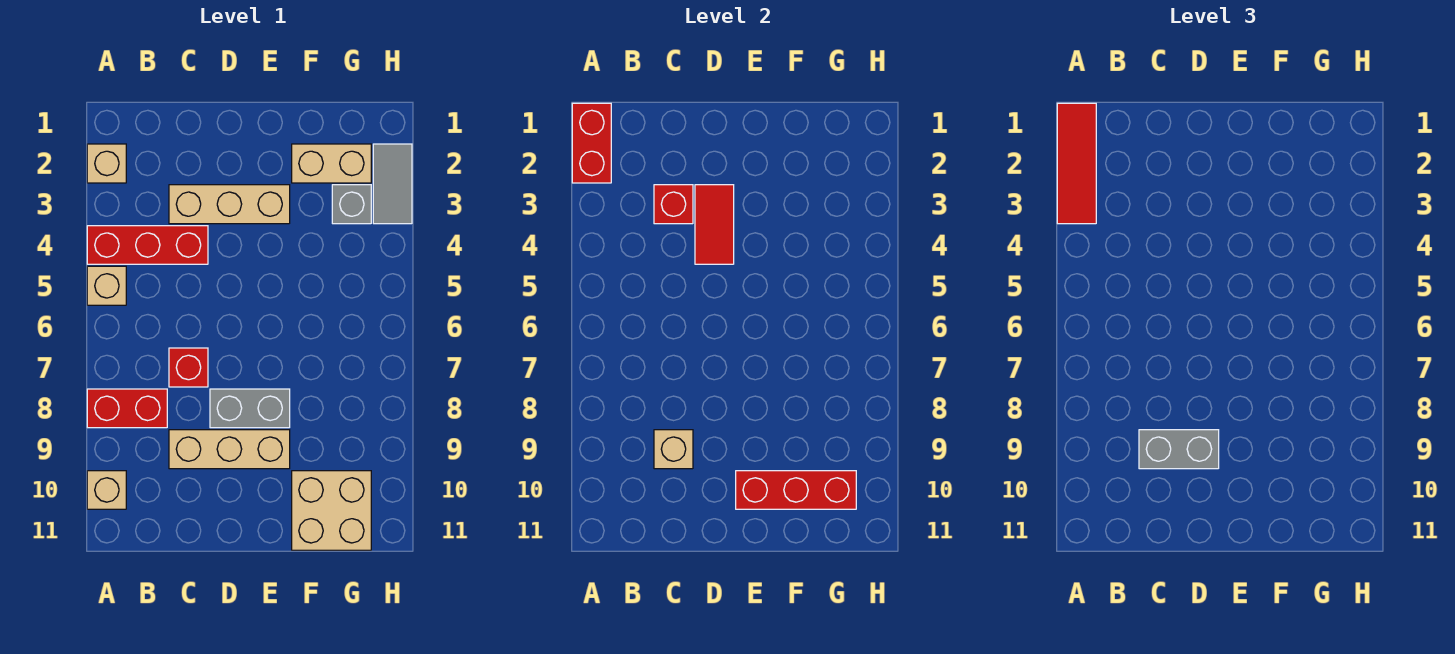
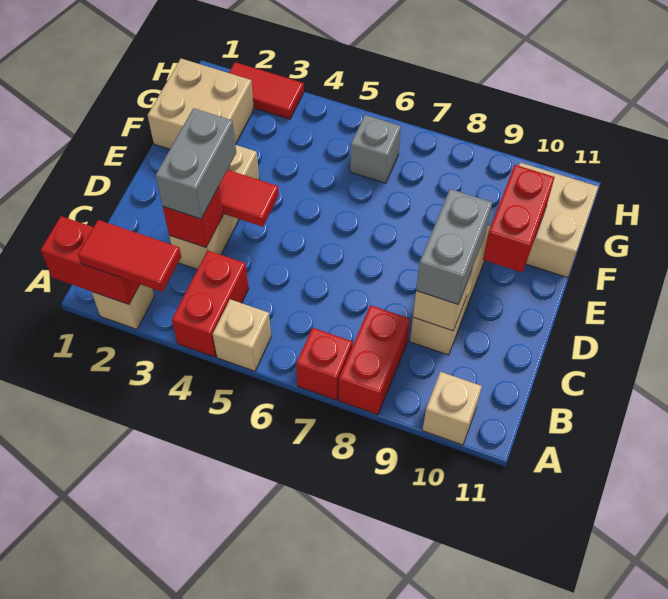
red tile A1:A3 level 3 -> red tile A2:A3 level 3
red brick A4:C4 level 1 -> red brick A4:B4 level 1
red brick C7 level 1 -> red brick A7 level 1
grey brick D8:E8 level 1 -> grey brick C3:D3 level 3
red brick E10:G10 level 2 -> red brick E10:F10 level 2
tan brick F2:G2 level 1 -> tan brick F1:G2 level 1
grey brick G3 level 1 -> grey brick G6 level 1
grey tile H2:H3 level 1 -> red tile H2:H3 level 1

